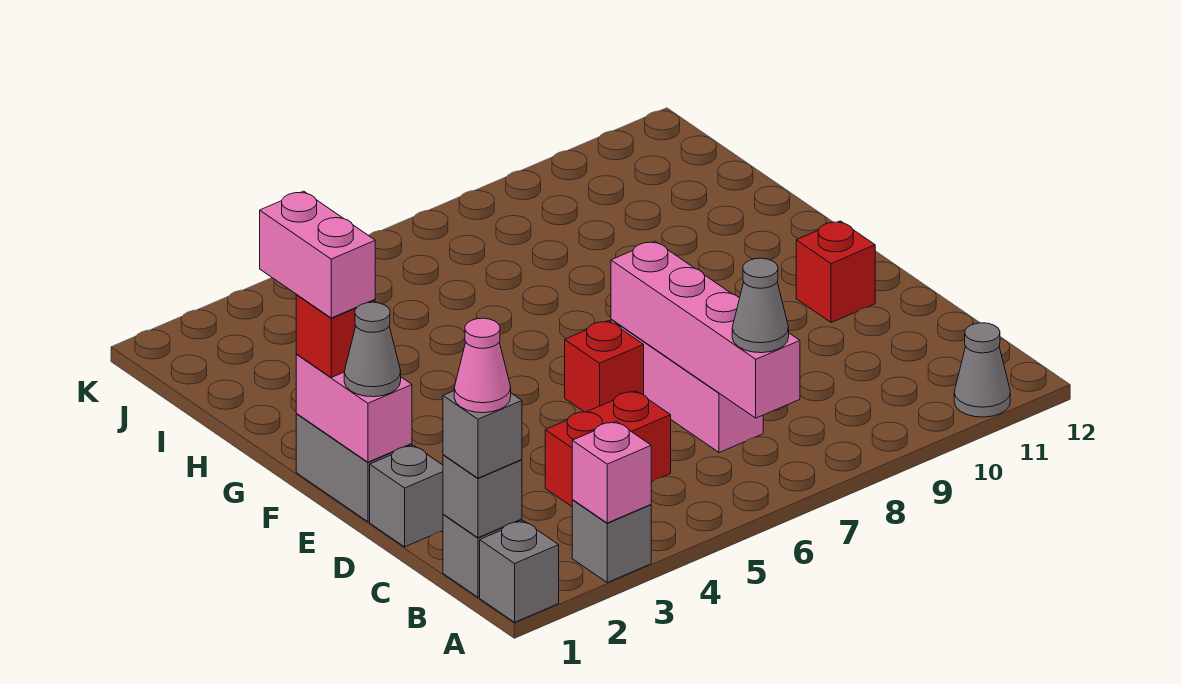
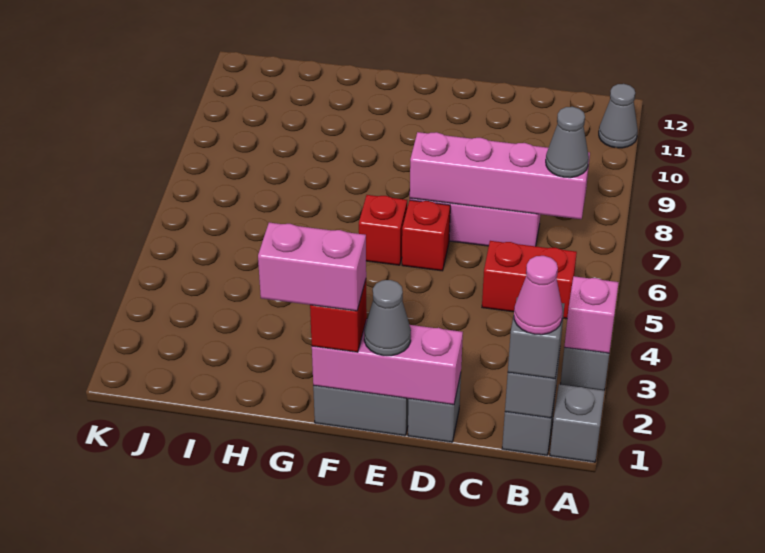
red brick C4:C5 level 1 -> red brick B5:C5 level 1
pink brick E1:F1 level 2 -> pink brick D1:F1 level 2
red brick E11 level 1 -> red brick F6 level 1

